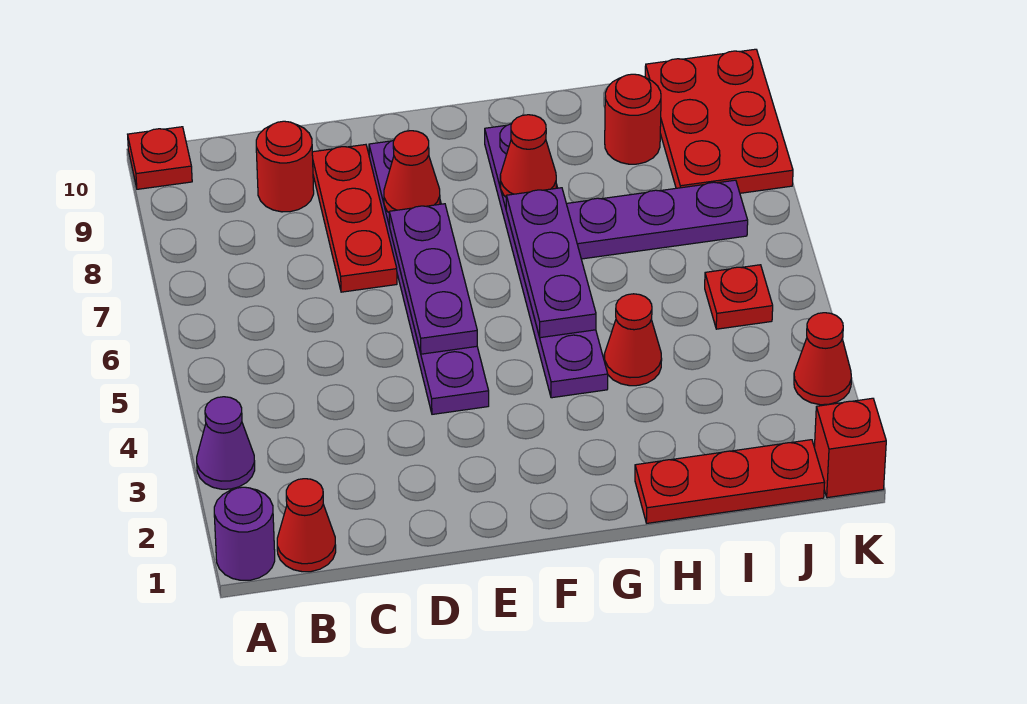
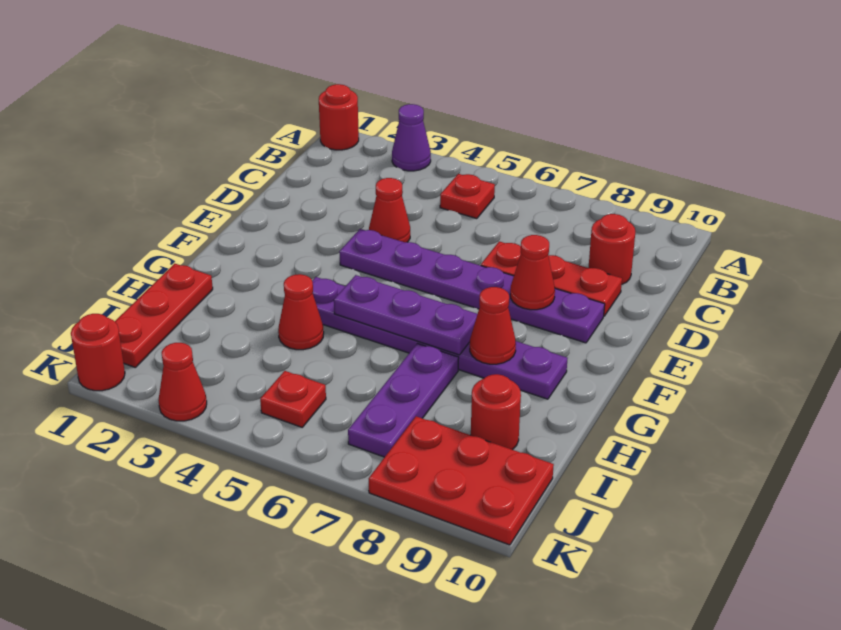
purple round brick A1 level 1 -> red round brick A1 level 1
red plate A10 level 1 -> red plate B5 level 1
red cone B1 level 1 -> red cone D4 level 1
purple plate E5:E7 level 2 -> none
red brick K1 level 1 -> red round brick K1 level 1

